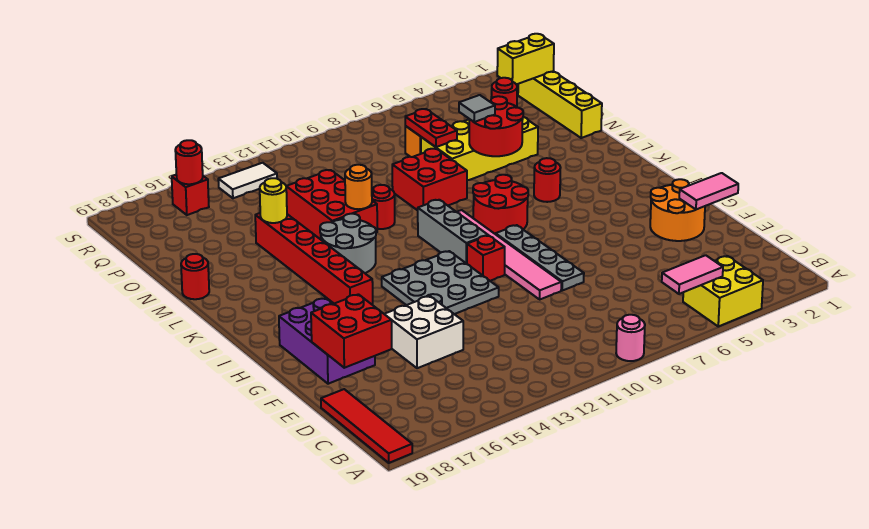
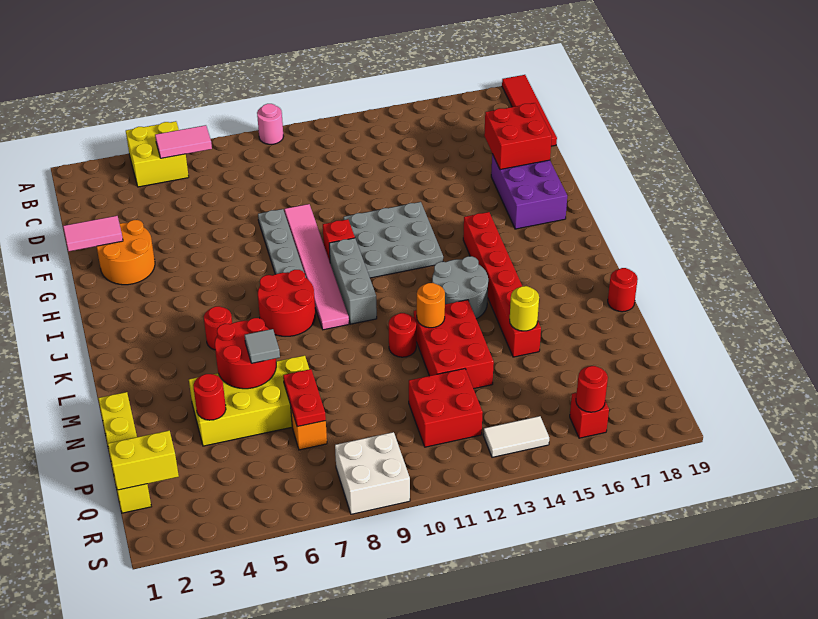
white brick E14:F15 level 1 -> white brick R8:S9 level 1
red brick M8:N9 level 1 -> red brick P11:Q12 level 1

